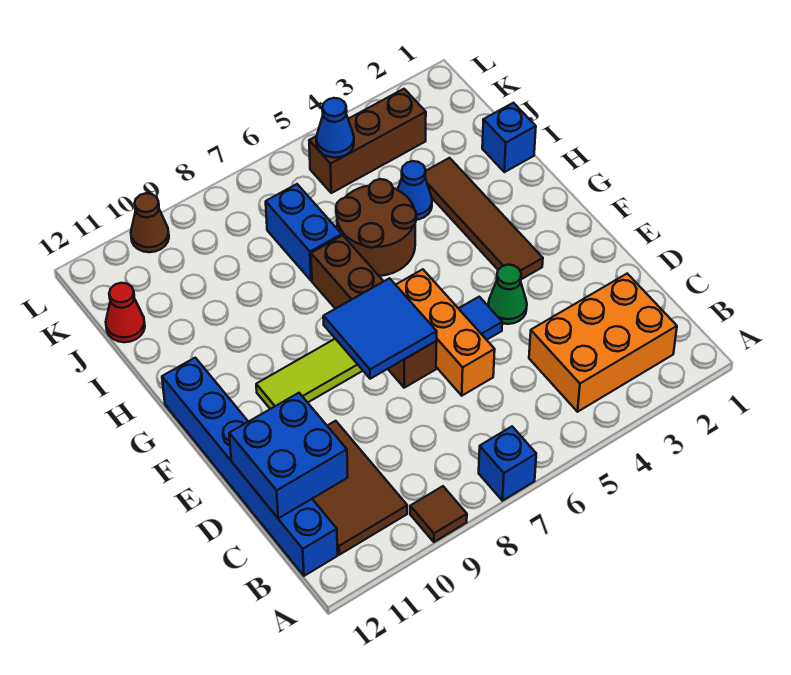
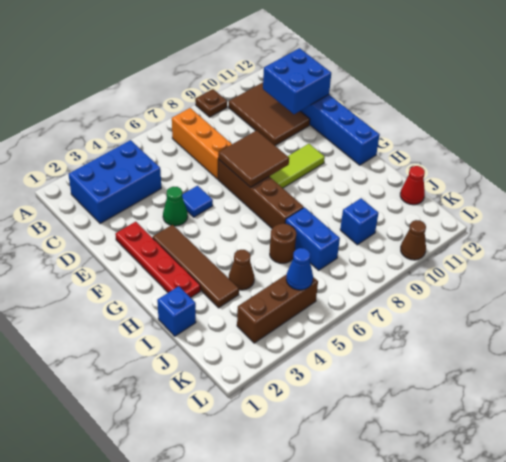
blue brick A7 level 1 -> blue brick J9 level 1
brown tile A9 level 1 -> brown plate A9 level 1
orange brick B2:C4 level 1 -> blue brick B2:C4 level 1
orange brick D6:F6 level 1 -> orange brick B7:D7 level 1
none -> red plate E2:H2 level 1
blue tile E7:F8 level 2 -> brown tile E7:F8 level 2
brown round brick H5:I6 level 1 -> brown round brick I6 level 1
blue cone I4 level 1 -> brown cone I4 level 1

